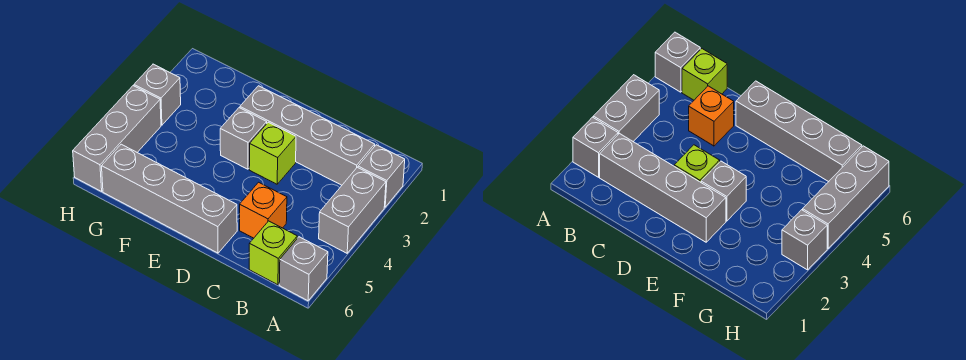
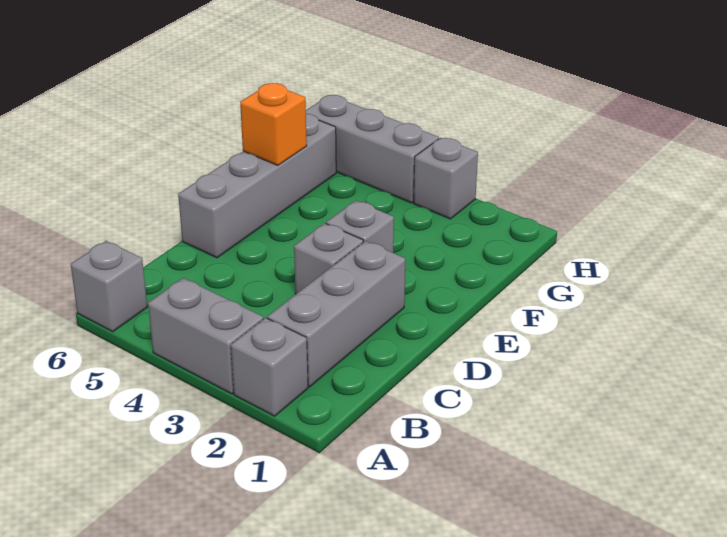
grey brick B2:E2 level 1 -> grey brick B2:D2 level 1
lime brick B6 level 1 -> none
orange brick C5 level 1 -> orange brick F6 level 2
lime brick D3 level 1 -> grey brick D3 level 1

